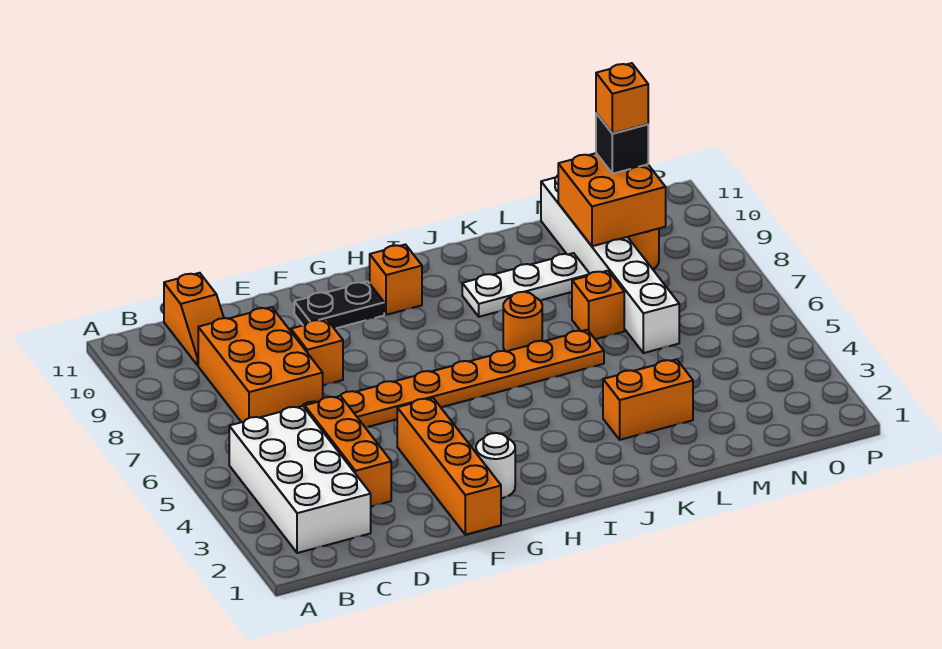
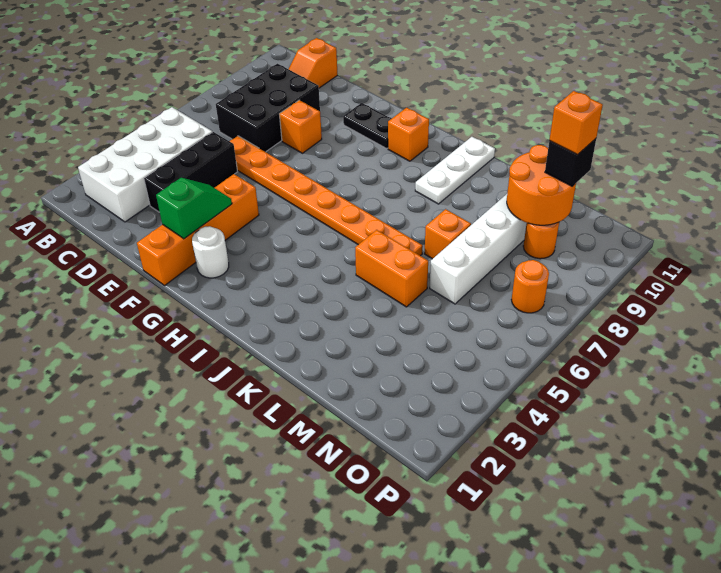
orange brick C7:D9 level 1 -> black brick C7:D9 level 1
orange brick D3:D5 level 1 -> black brick D3:D5 level 1
none -> green slope F2:F3 level 2 top 2
orange round brick J7 level 1 -> orange round brick O7 level 1
white plate J9:L9 level 1 -> white plate J9:J11 level 1
orange brick K3:L3 level 1 -> orange brick K5:L5 level 1
orange brick M9:N10 level 2 -> orange round brick M9:N10 level 2

